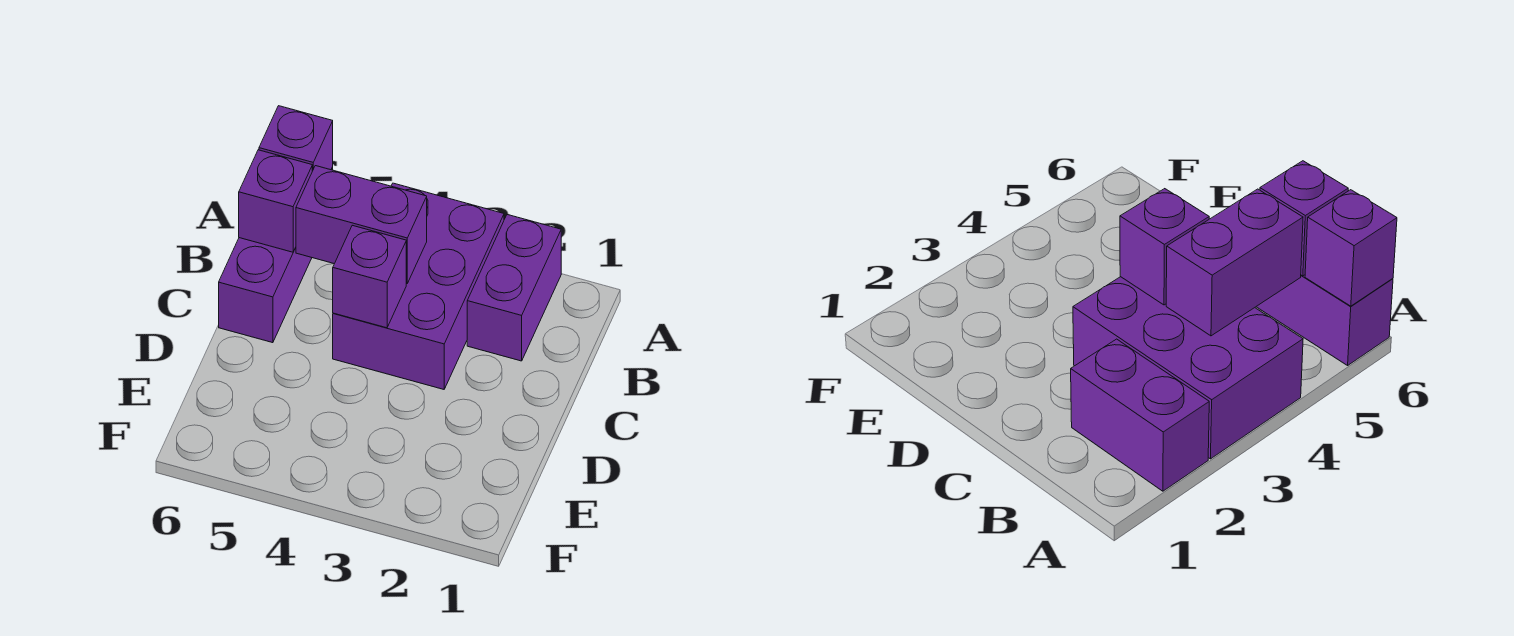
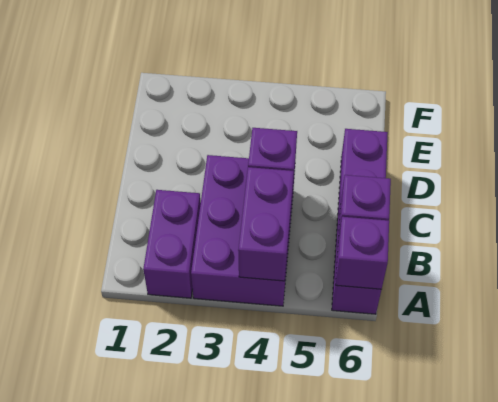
purple brick A6:C6 level 1 -> purple brick A6:D6 level 1
purple brick B4:B5 level 2 -> purple brick A4:B4 level 2

